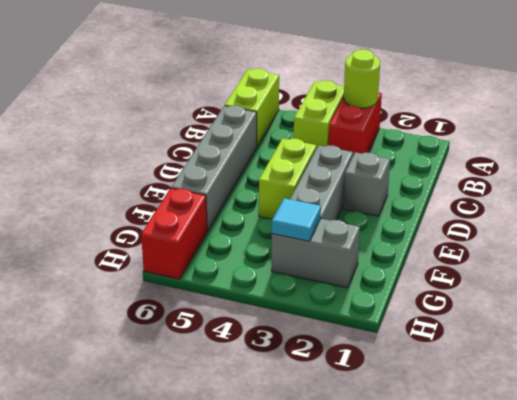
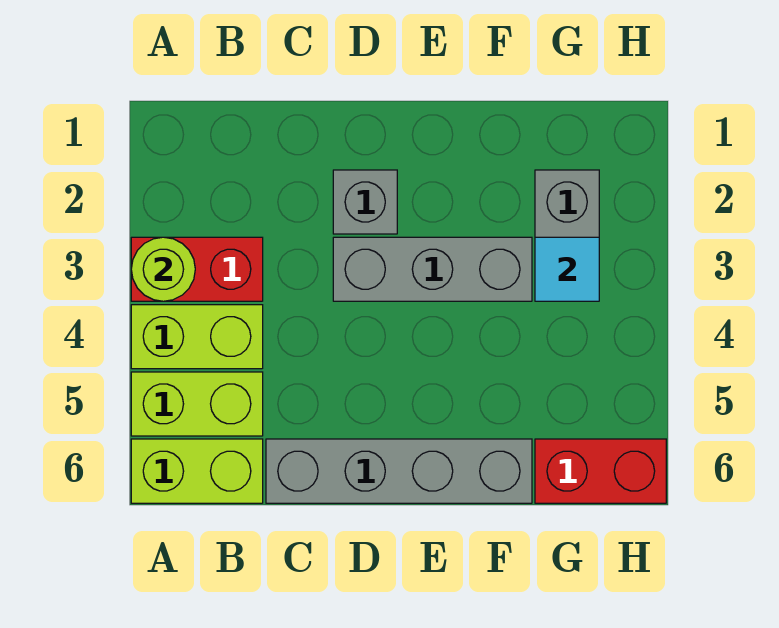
lime brick D4:E4 level 1 -> lime brick A5:B5 level 1

